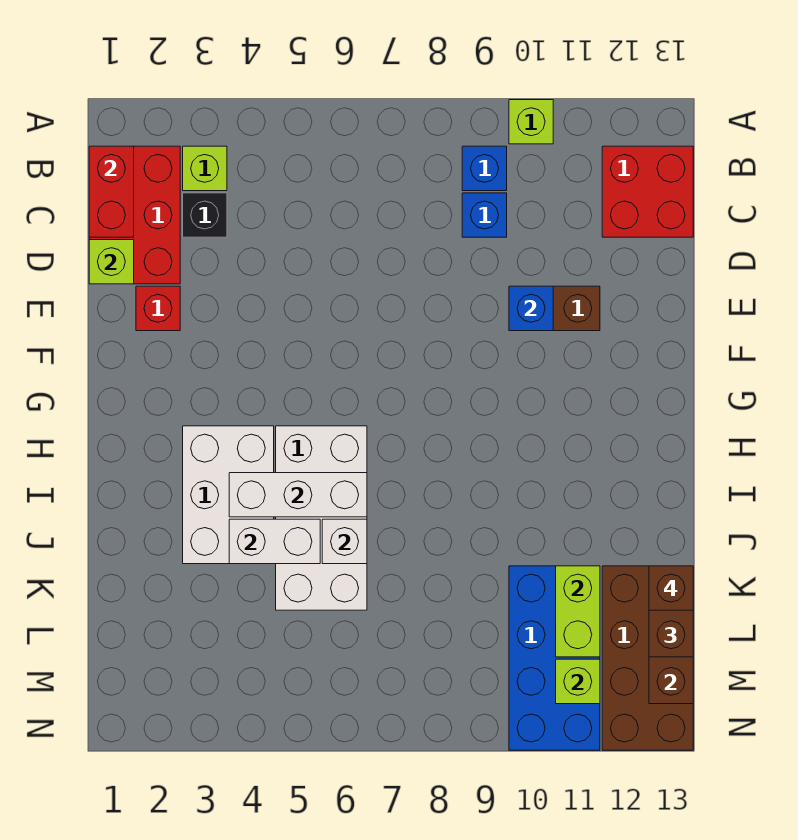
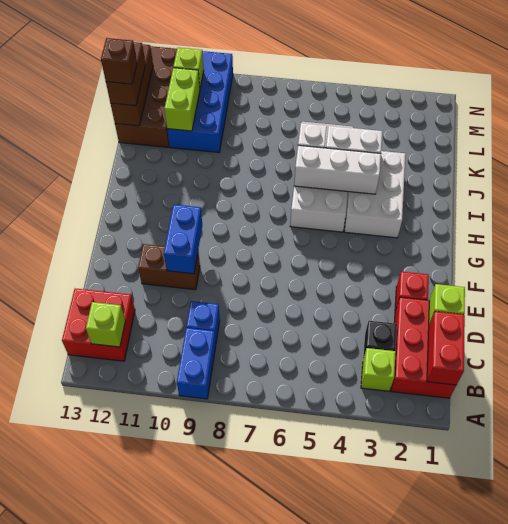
lime brick A10 level 1 -> lime brick B12 level 2
blue brick B9 level 1 -> blue brick A9:B9 level 1
blue brick E10 level 2 -> blue brick E10:F10 level 2

